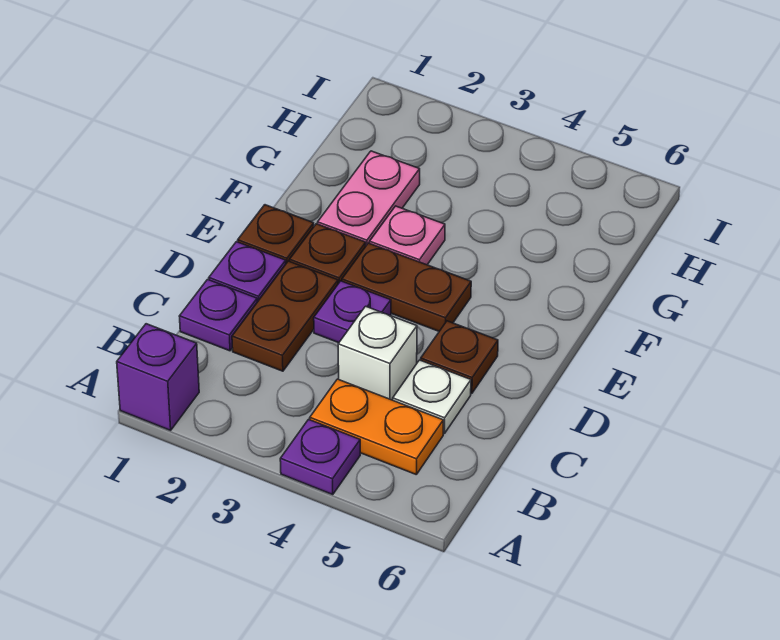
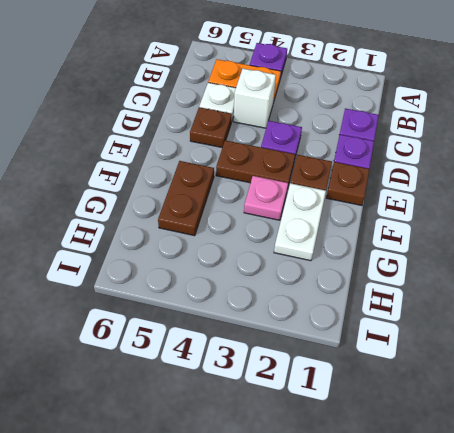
purple brick A1 level 1 -> none
brown plate C2:D2 level 1 -> brown plate F5:G5 level 1
pink plate F2:G2 level 1 -> white plate F2:G2 level 1

